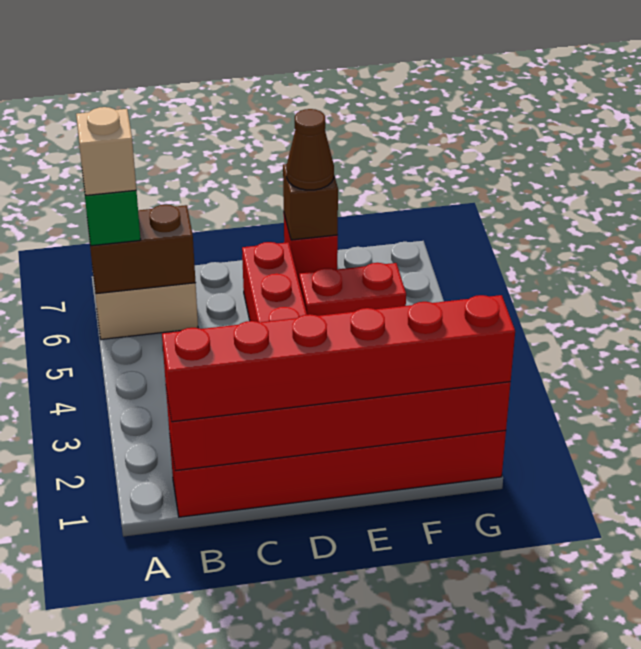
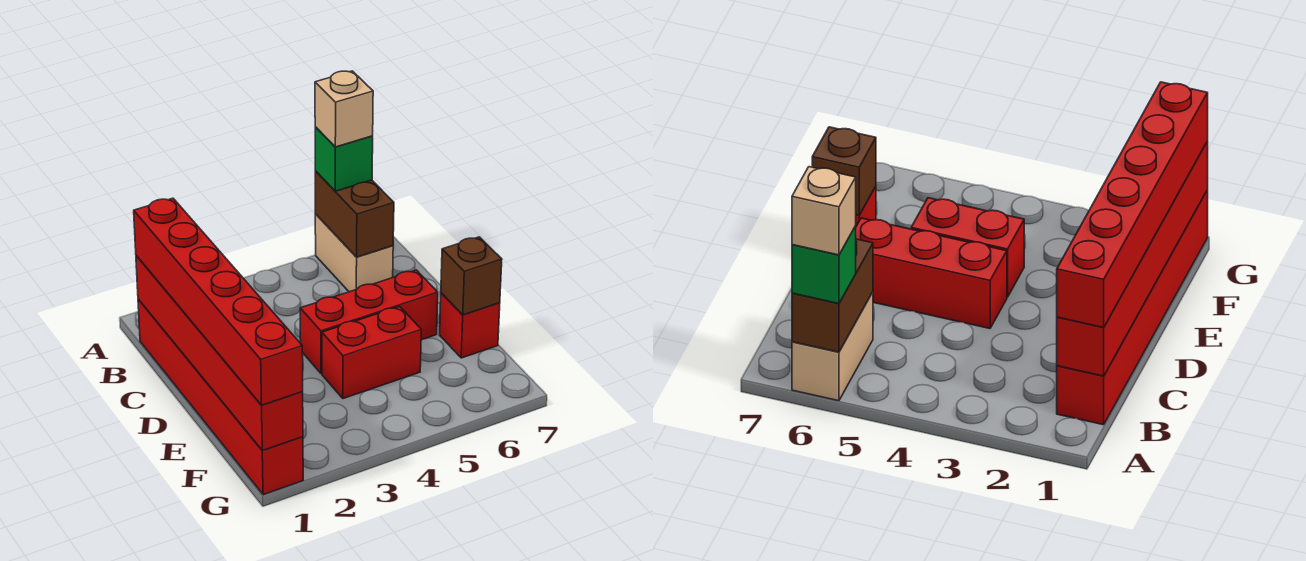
red brick E5:F5 level 1 -> red brick E4:E5 level 1
brown cone E7 level 3 -> none

